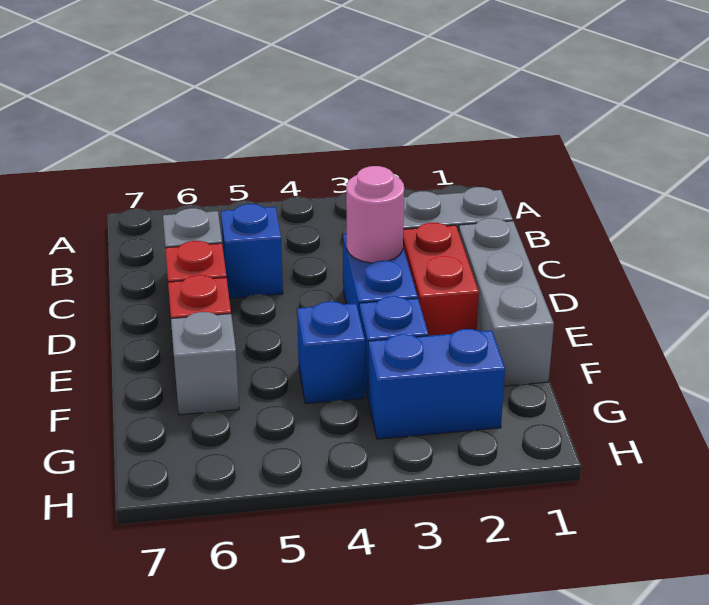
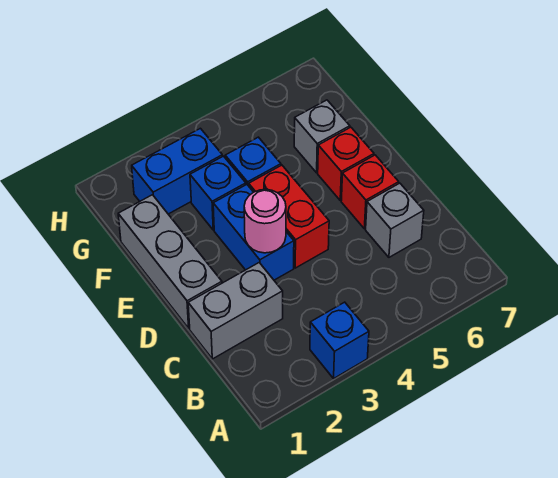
blue brick C5 level 1 -> blue brick A3 level 1
red brick D2:E2 level 1 -> red brick D4:E4 level 1

